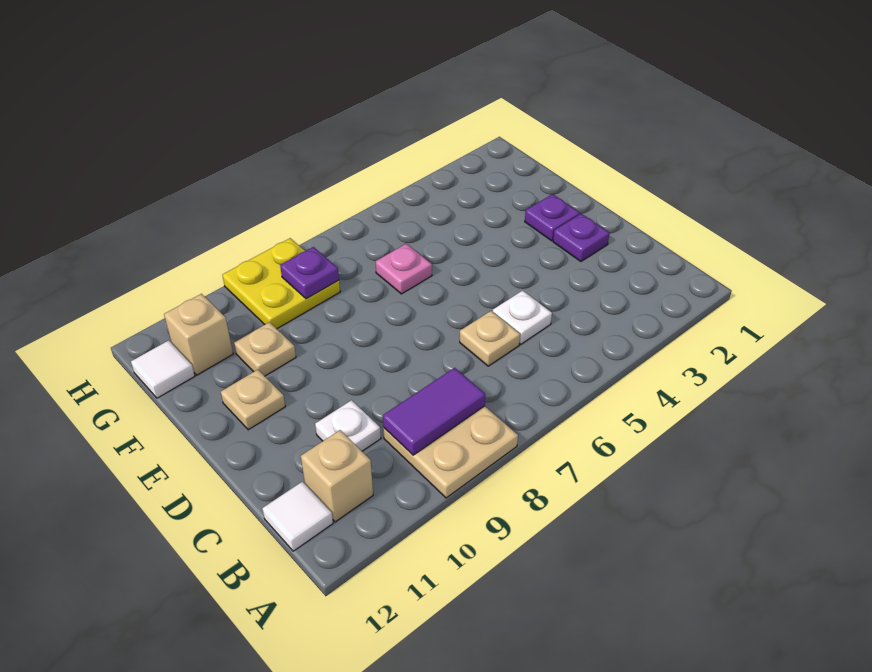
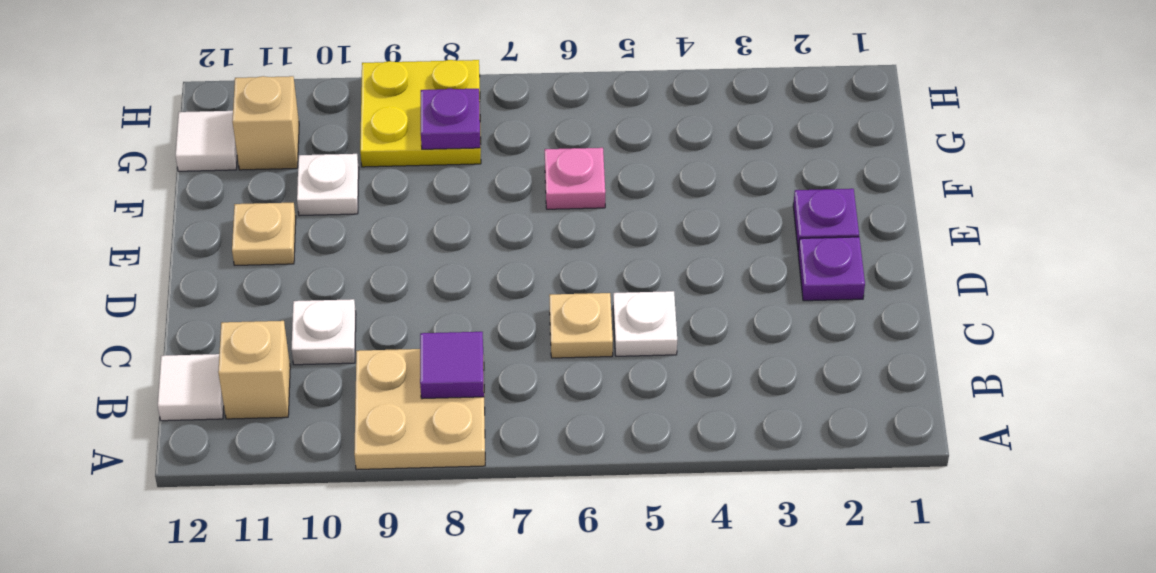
purple tile B8:B9 level 2 -> purple tile B8 level 2
tan plate F10 level 1 -> white plate F10 level 1

